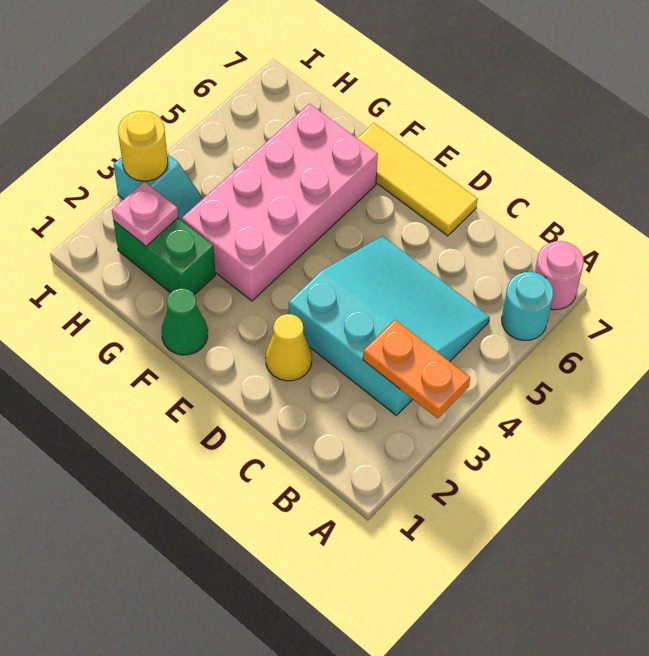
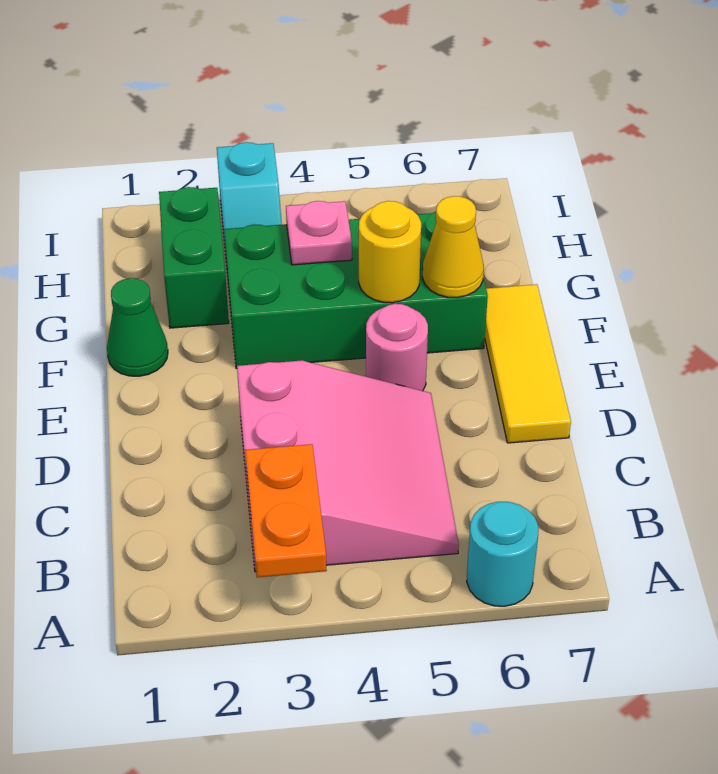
pink round brick A7 level 1 -> pink round brick E5 level 1
cyan slope B3:D5 level 1 top 3 -> pink slope B3:D5 level 1 top 3
yellow cone D2 level 1 -> yellow cone F6 level 2
pink brick F3:G6 level 1 -> green brick F3:G6 level 1
pink plate H2 level 2 -> pink plate G4 level 2
yellow round brick I3 level 2 -> yellow round brick F5 level 2

